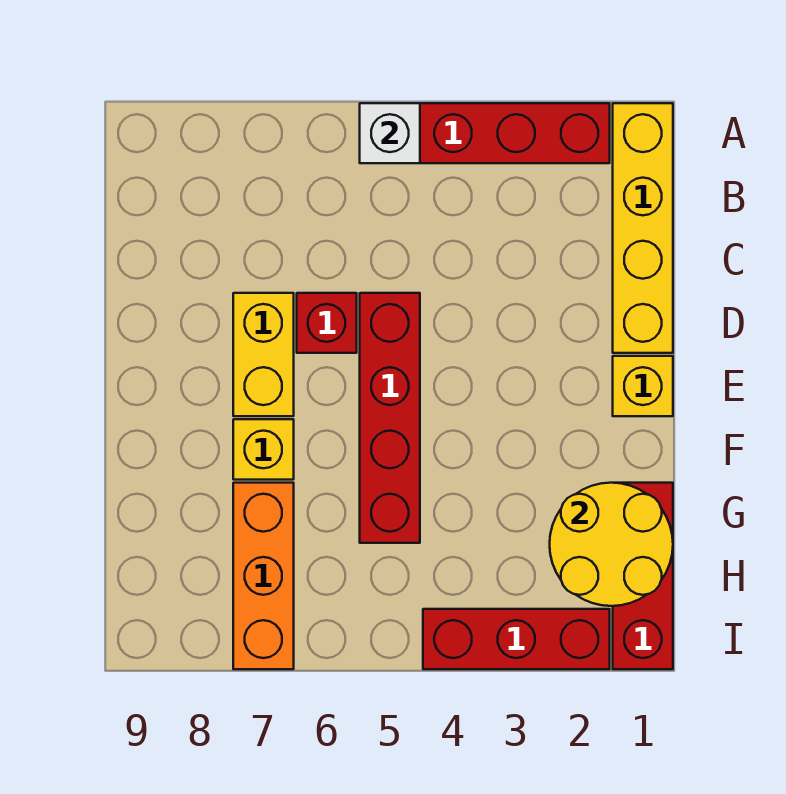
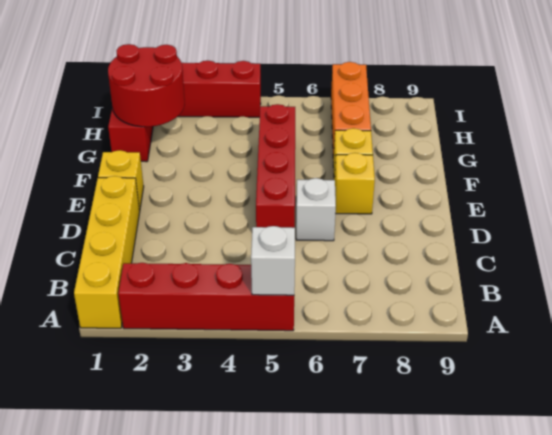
red brick D6 level 1 -> white brick D6 level 1
yellow brick D7:E7 level 1 -> yellow brick E7 level 1
yellow round brick G1:H2 level 2 -> red round brick G1:H2 level 2

